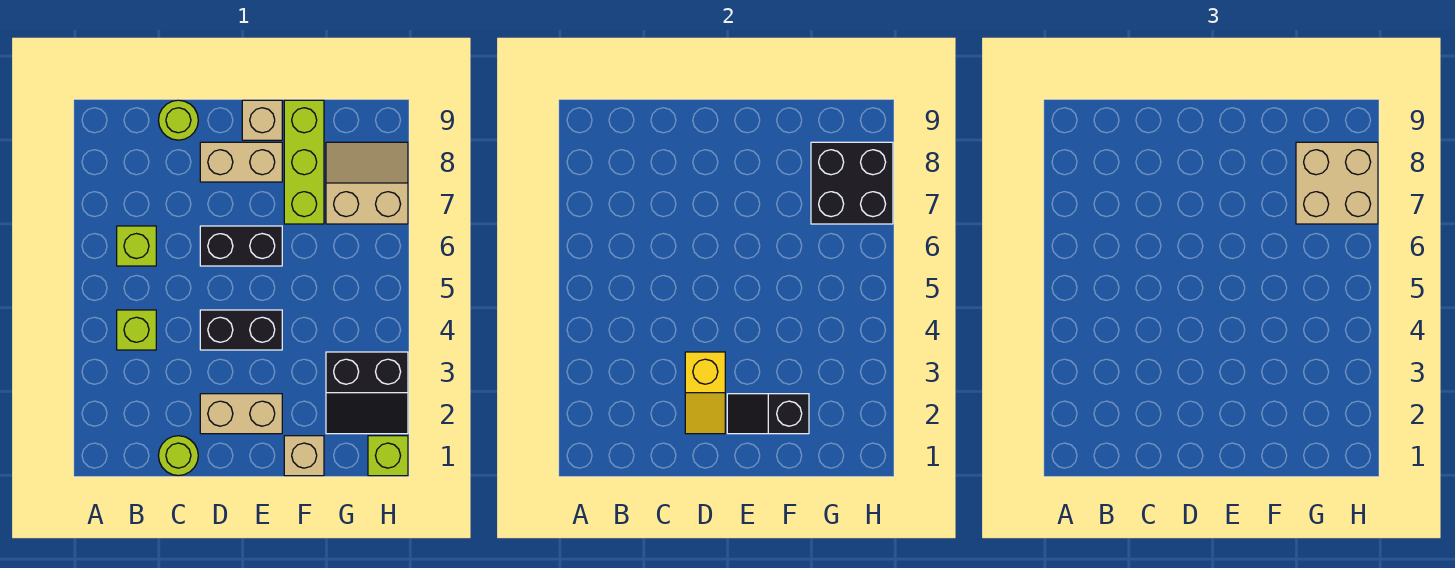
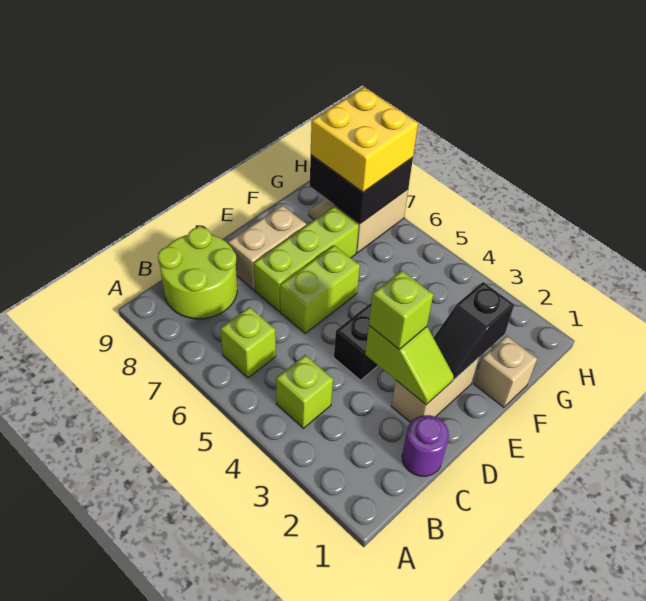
lime round brick C1 level 1 -> purple round brick C1 level 1
lime round brick C9 level 1 -> lime round brick B8:C9 level 1
yellow slope D2:D3 level 2 top 3 -> lime slope D2:D3 level 2 top 3
black brick D6:E6 level 1 -> lime brick D6:E6 level 1
tan brick E9 level 1 -> none
lime brick F7:F9 level 1 -> lime brick D7:F7 level 1
black slope G2:H3 level 1 top 3 -> none
tan brick G7:H8 level 3 -> yellow brick G7:H8 level 3
lime brick H1 level 1 -> lime brick D3 level 3

